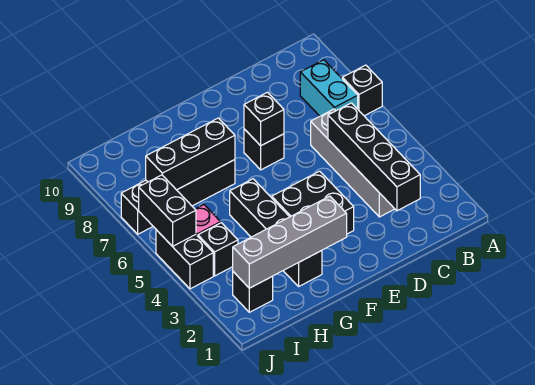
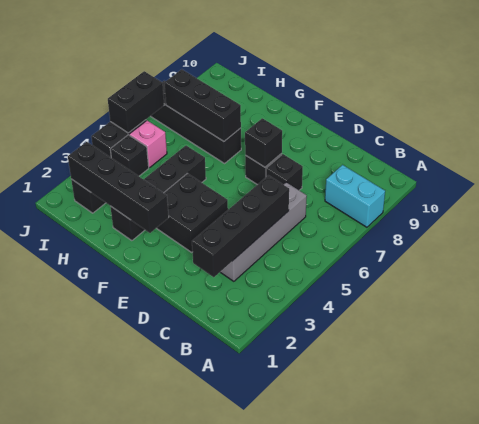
black brick A7 level 1 -> black brick D7 level 1
cyan brick B7:B8 level 1 -> cyan brick A8:B8 level 1
grey brick F2:I2 level 2 -> black brick F2:I2 level 2

